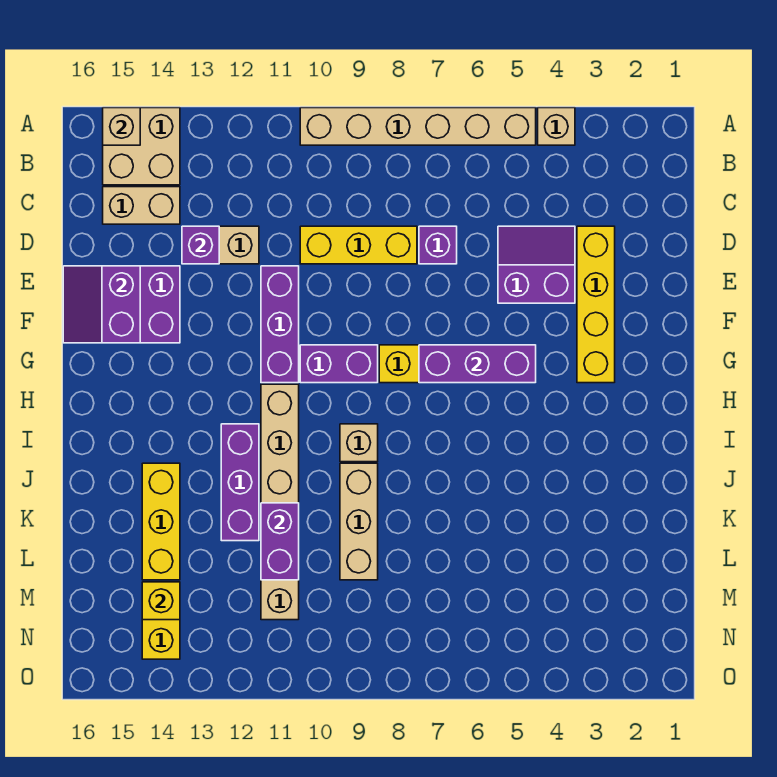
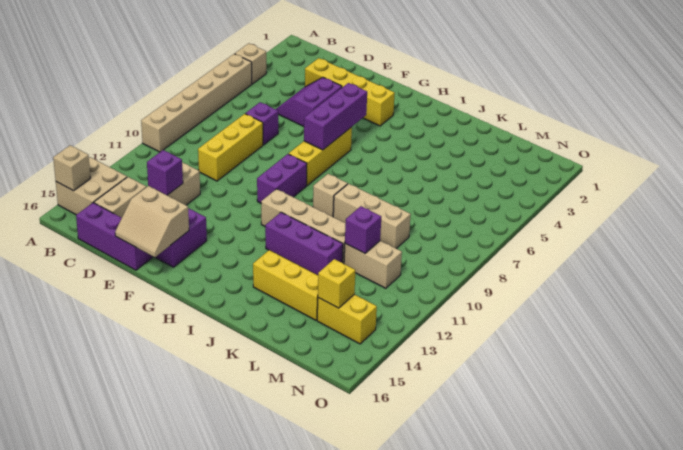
purple brick E11:G11 level 1 -> purple brick C16:E16 level 1
purple slope E15:F16 level 2 top 15 -> tan slope E15:F16 level 2 top 15
purple brick K11:L11 level 2 -> purple brick L11 level 2

